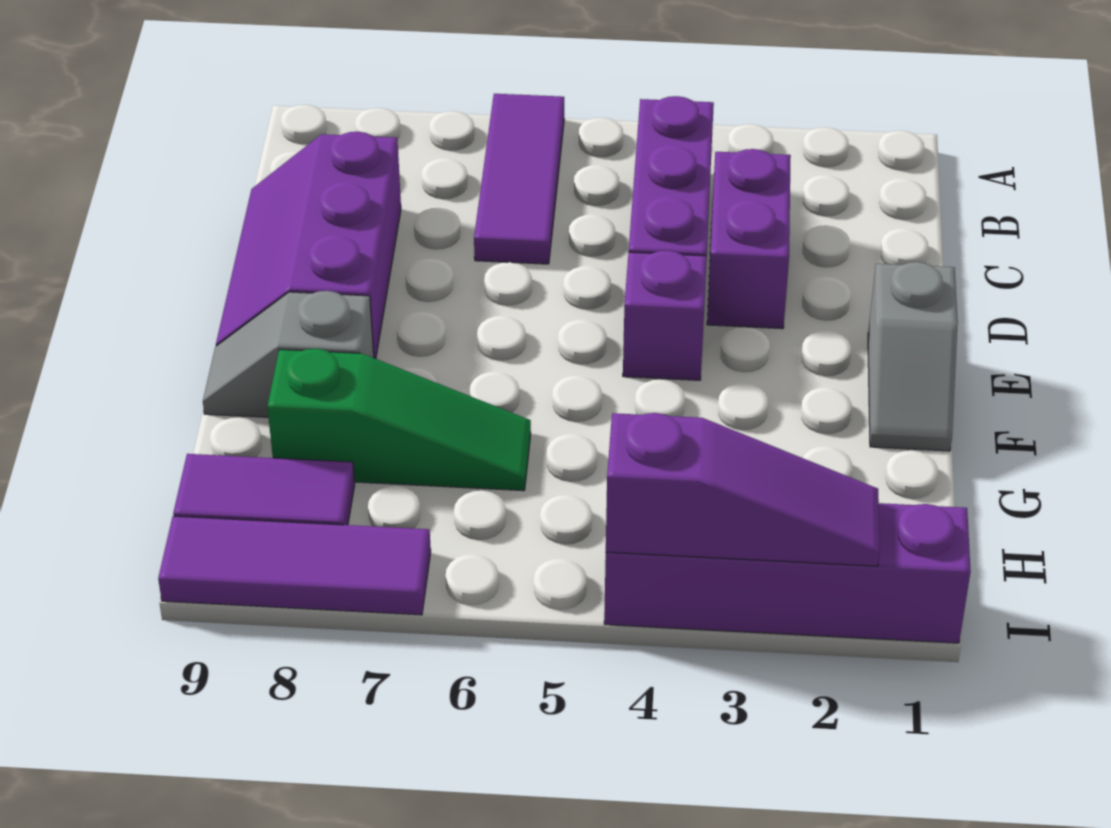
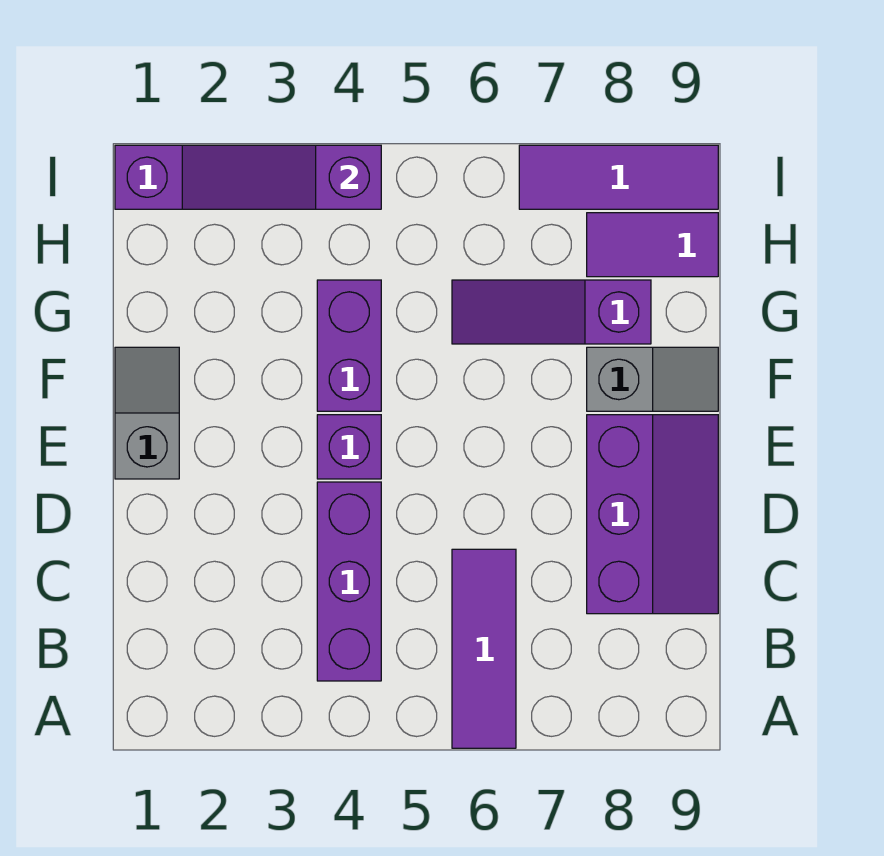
purple brick C3:D3 level 1 -> purple brick F4:G4 level 1
green slope G6:G8 level 1 top 8 -> purple slope G6:G8 level 1 top 8

